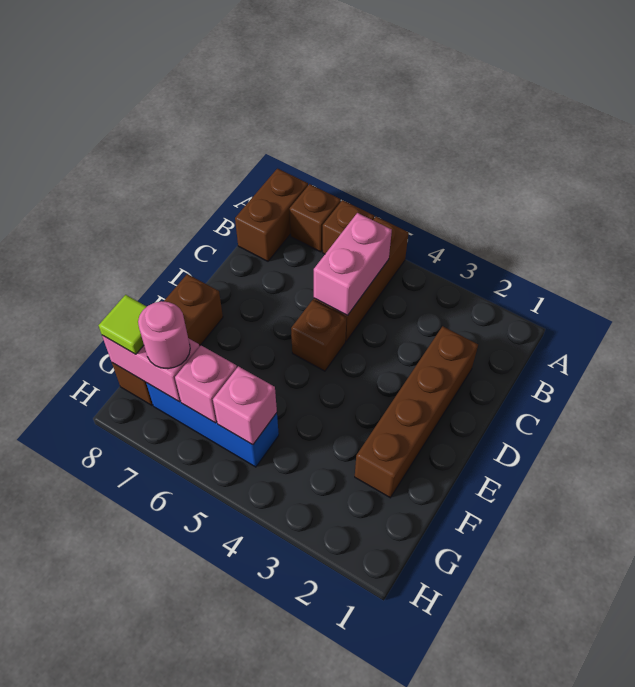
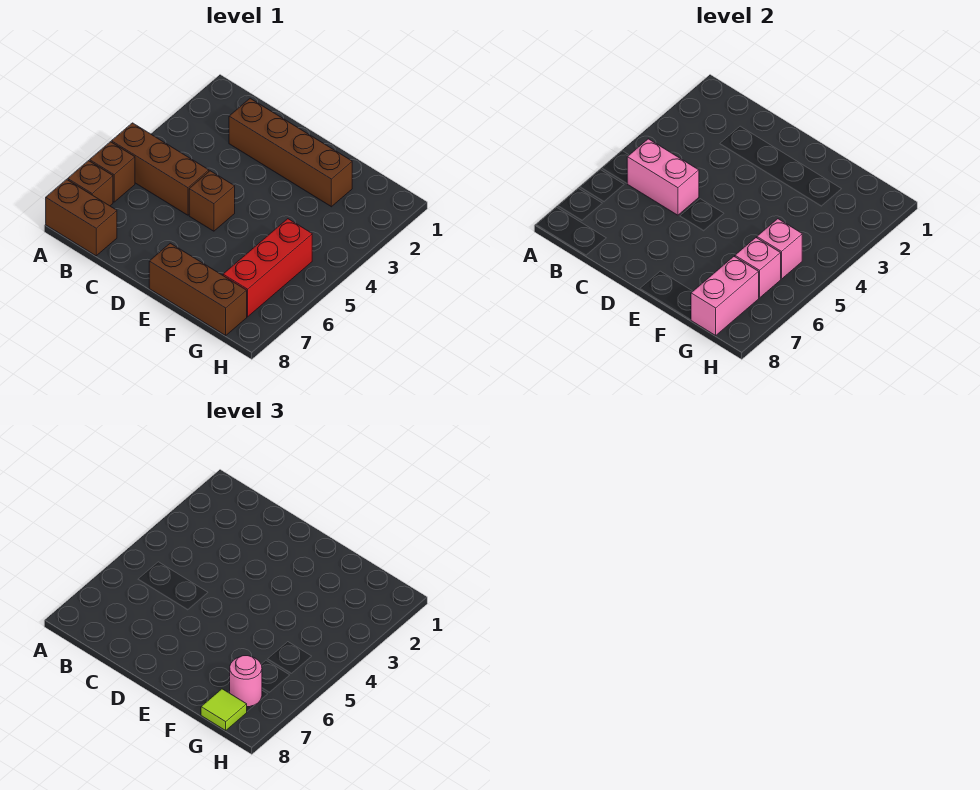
blue brick G5:G7 level 1 -> red brick G5:G7 level 1

